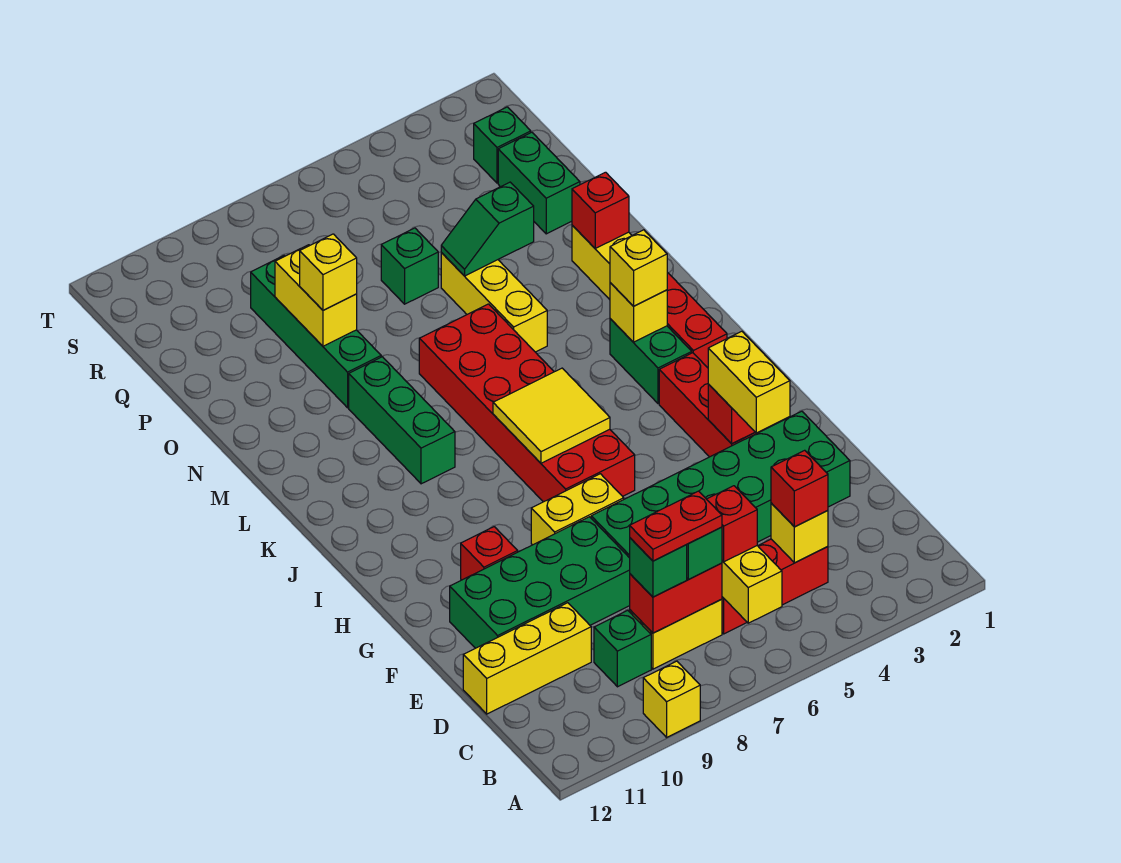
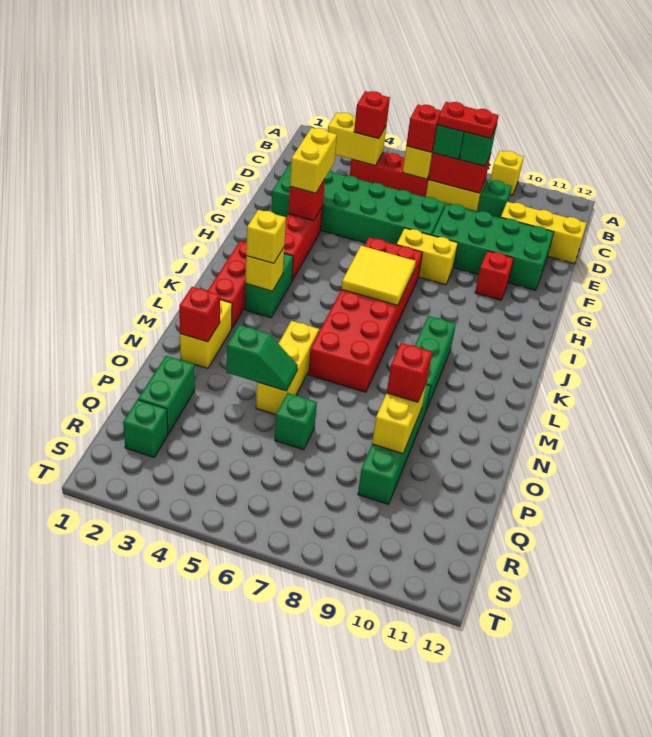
yellow brick C4 level 2 -> yellow brick C3:C4 level 2
yellow brick O9 level 3 -> red brick O9 level 3

